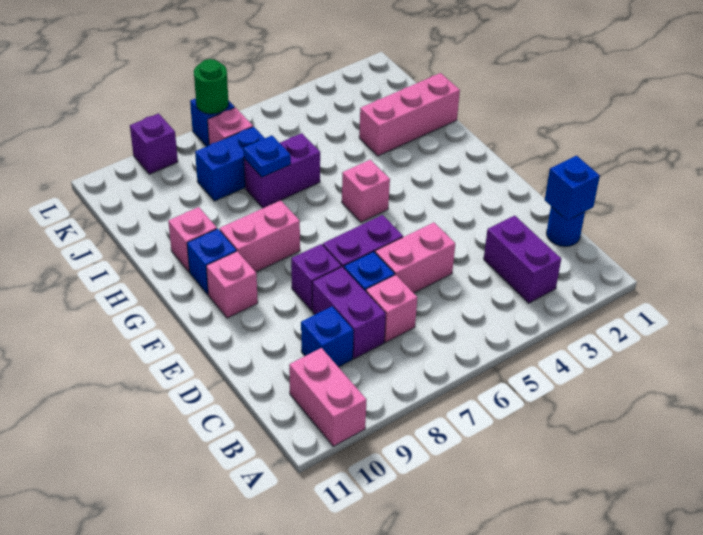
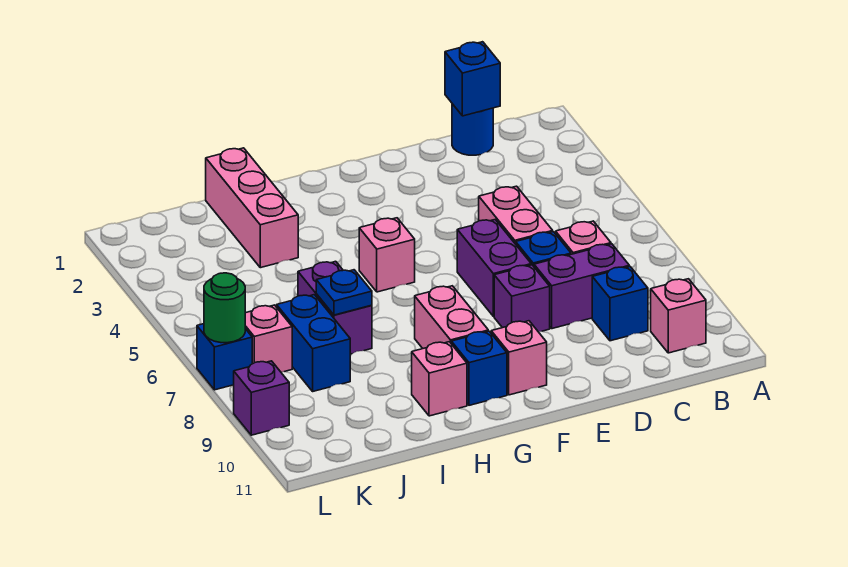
pink brick A10:B10 level 1 -> pink brick B10 level 1
purple brick B3:C3 level 1 -> none

